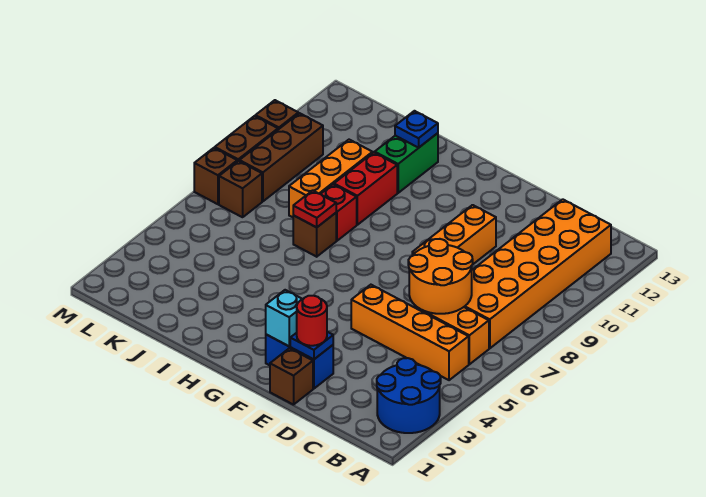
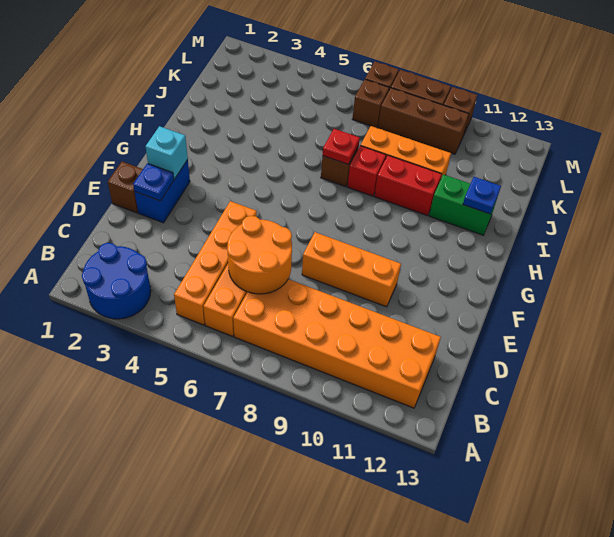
red round brick E2 level 3 -> none

